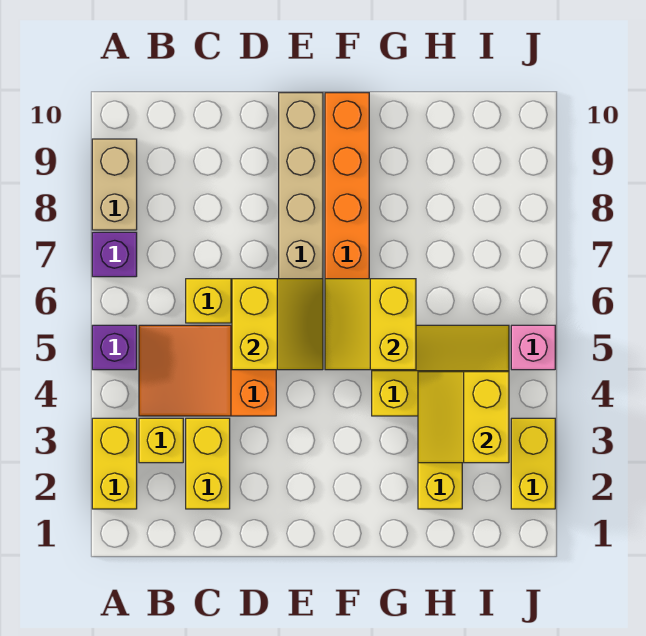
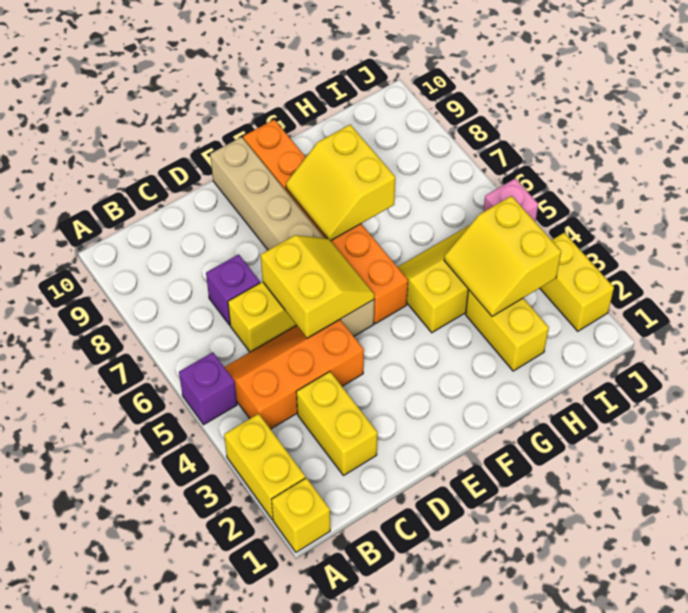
purple brick A7 level 1 -> purple brick C7 level 1
tan brick A8:A9 level 1 -> none
yellow brick B3 level 1 -> yellow brick A1 level 1
orange slope B4:D5 level 1 top D -> orange slope B4:D5 level 1 top 4
yellow slope F5:G6 level 2 top G -> yellow slope F7:G8 level 2 top G

